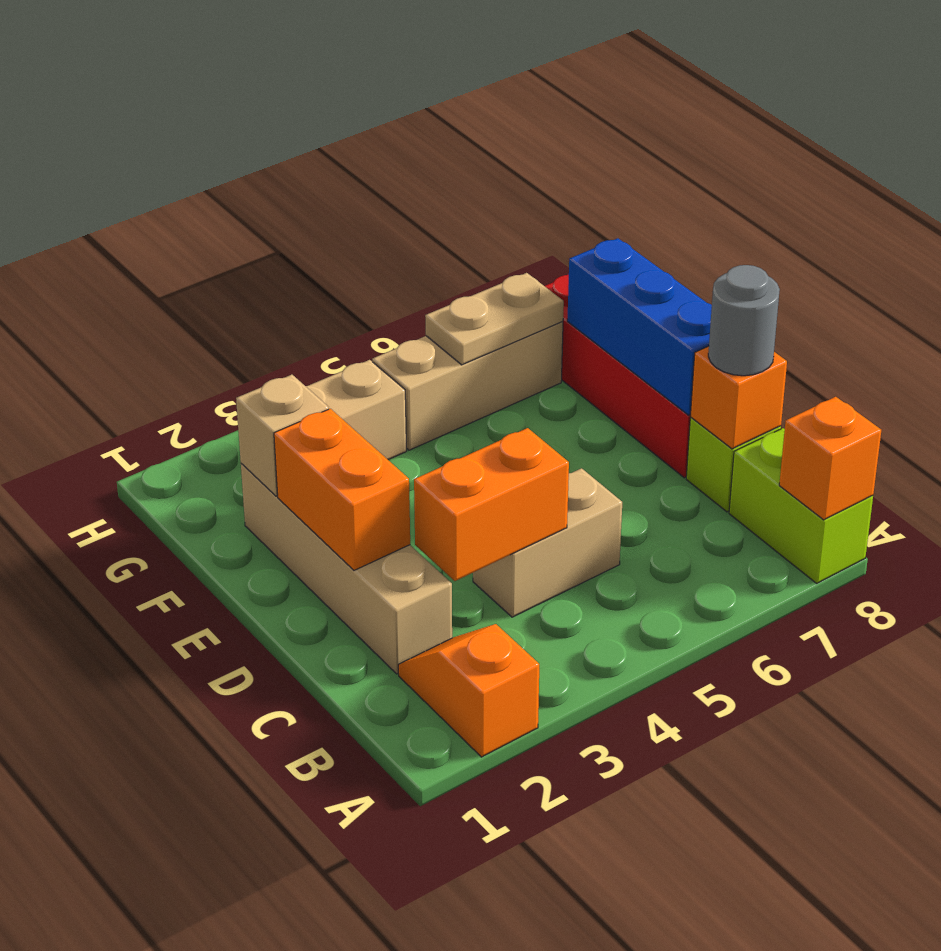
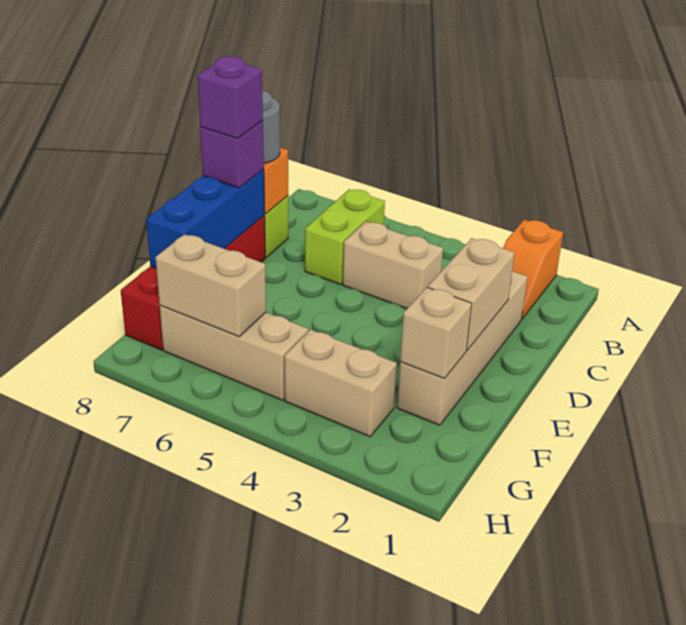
lime brick A8:B8 level 1 -> lime brick B6:C6 level 1
orange brick A8 level 2 -> none
orange brick C3:C4 level 2 -> none
orange brick D2:E2 level 2 -> tan brick D2:E2 level 2
none -> purple brick D8 level 3
none -> purple brick D8 level 4
tan plate G6:G7 level 2 -> tan brick G6:G7 level 2

